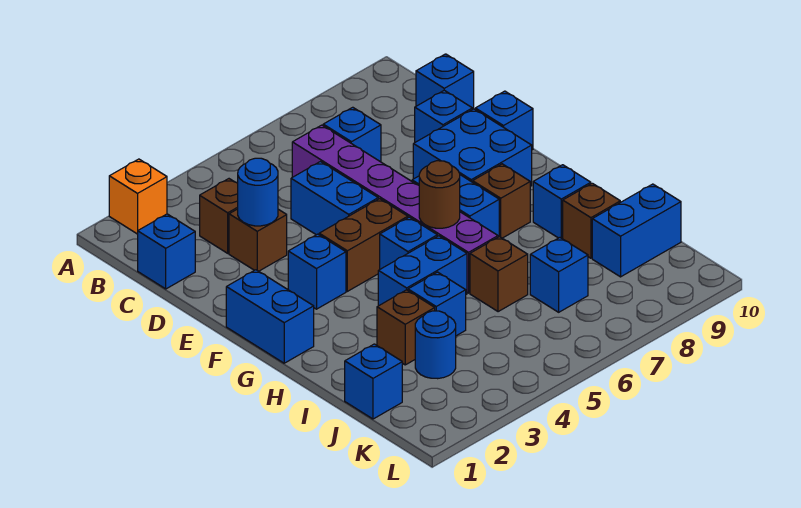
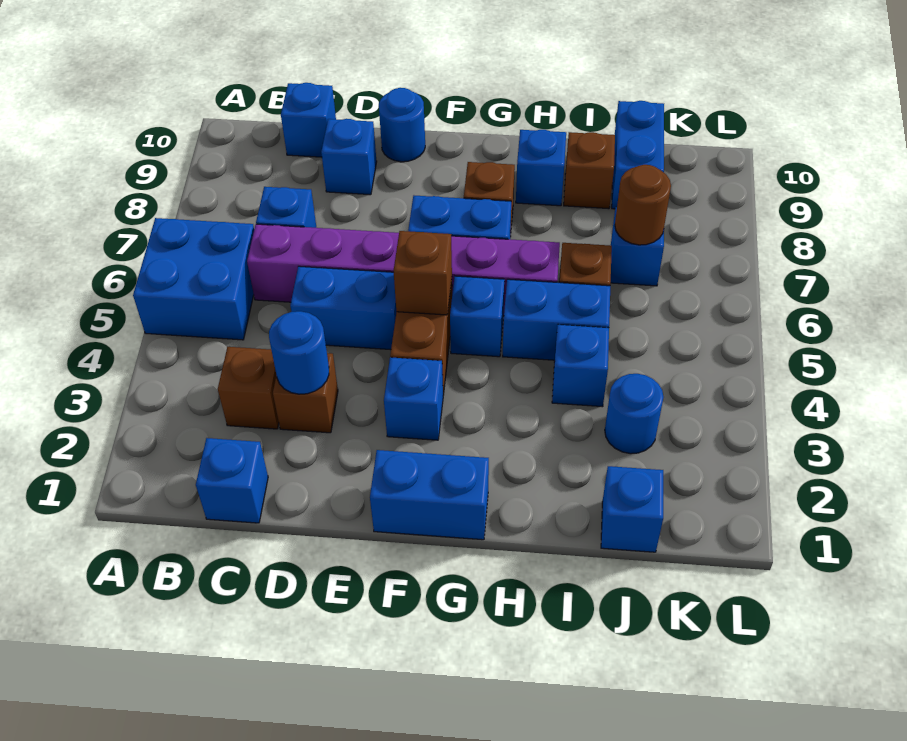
orange brick A2 level 1 -> none
blue brick E8:F9 level 1 -> blue brick A5:B6 level 1
blue brick E10 level 1 -> blue round brick E10 level 1
brown round brick G6 level 2 -> brown round brick J7 level 2
blue brick H4:H5 level 1 -> blue brick H5:I5 level 1
brown brick I3 level 1 -> brown brick F5 level 2

